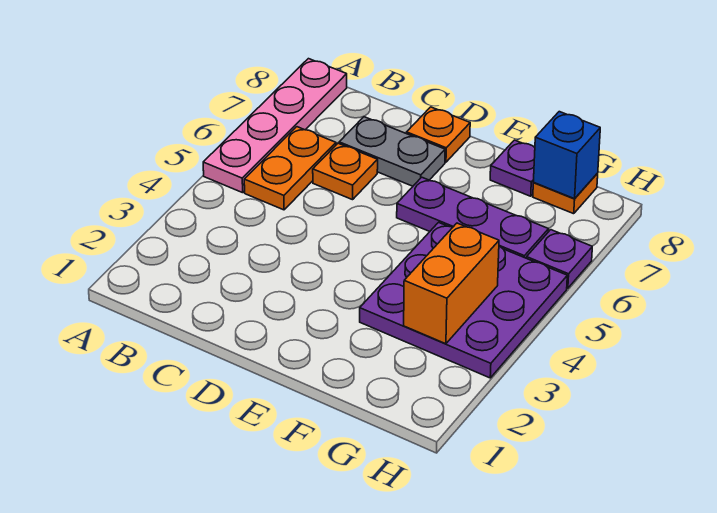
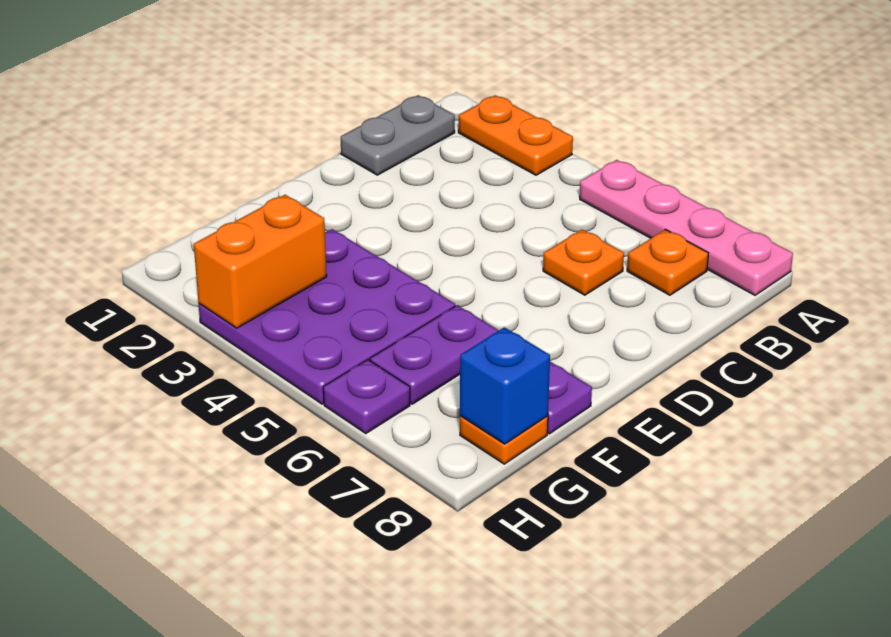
orange plate B5:B6 level 1 -> orange plate A2:A3 level 1
grey plate C7:D7 level 1 -> grey plate B1:C1 level 1
orange plate D8 level 1 -> orange plate B7 level 1
purple plate E6:G6 level 1 -> purple plate F6:G6 level 1
orange brick G3:G4 level 2 -> orange brick G3:H3 level 2

